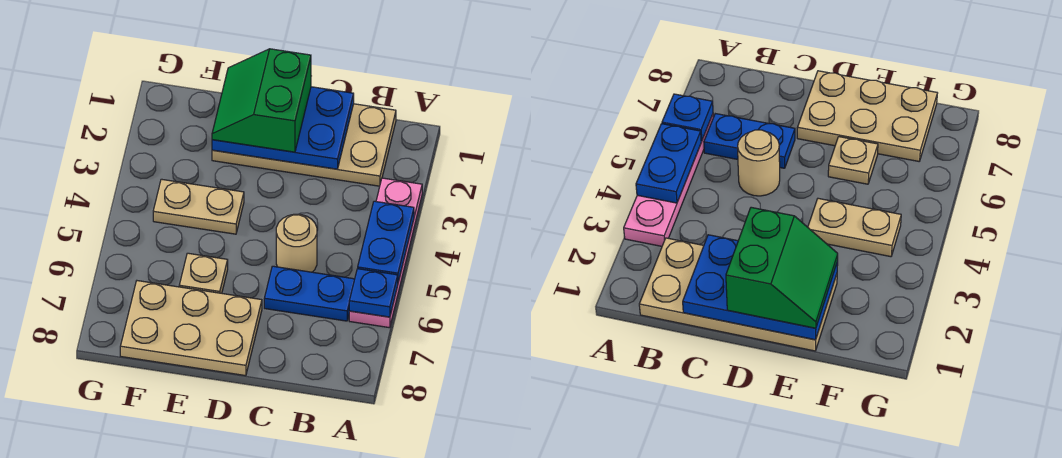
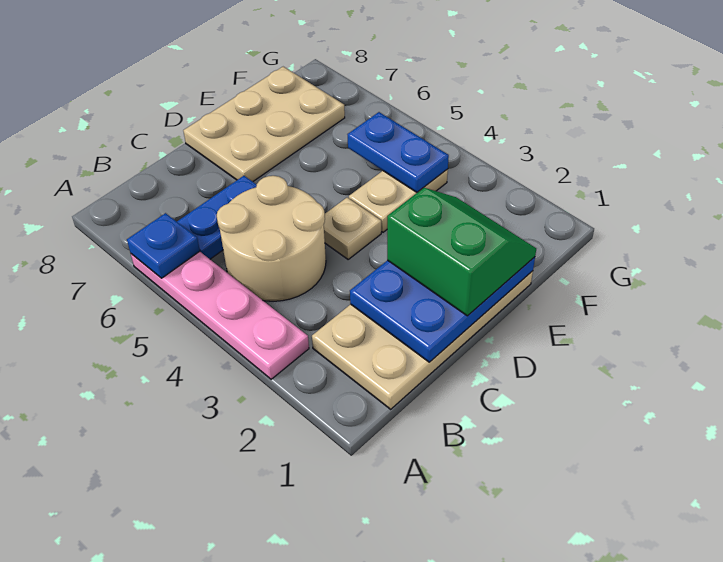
blue plate A4:A5 level 2 -> blue plate F4:F5 level 2
tan round brick C5 level 1 -> tan round brick B4:C5 level 1
tan plate E6 level 1 -> tan plate D4 level 1

